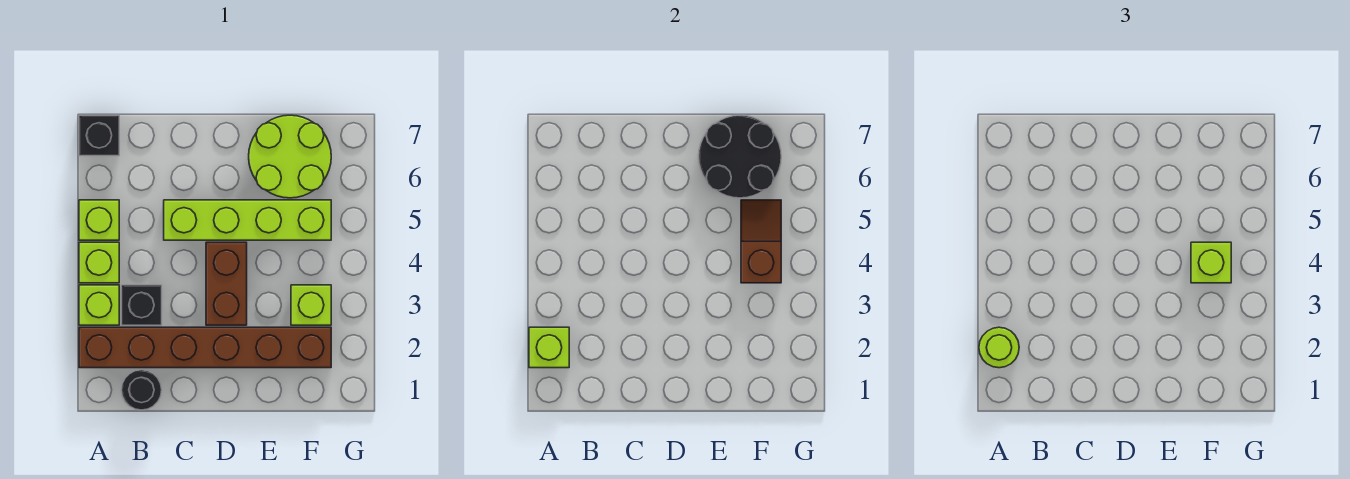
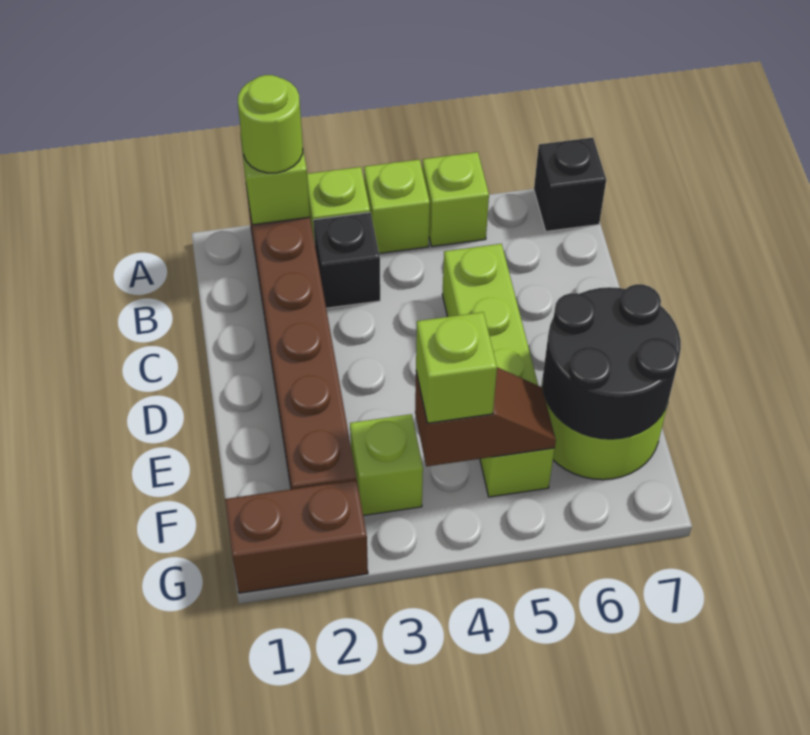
black round brick B1 level 1 -> none
brown brick D3:D4 level 1 -> brown brick G1:G2 level 1

